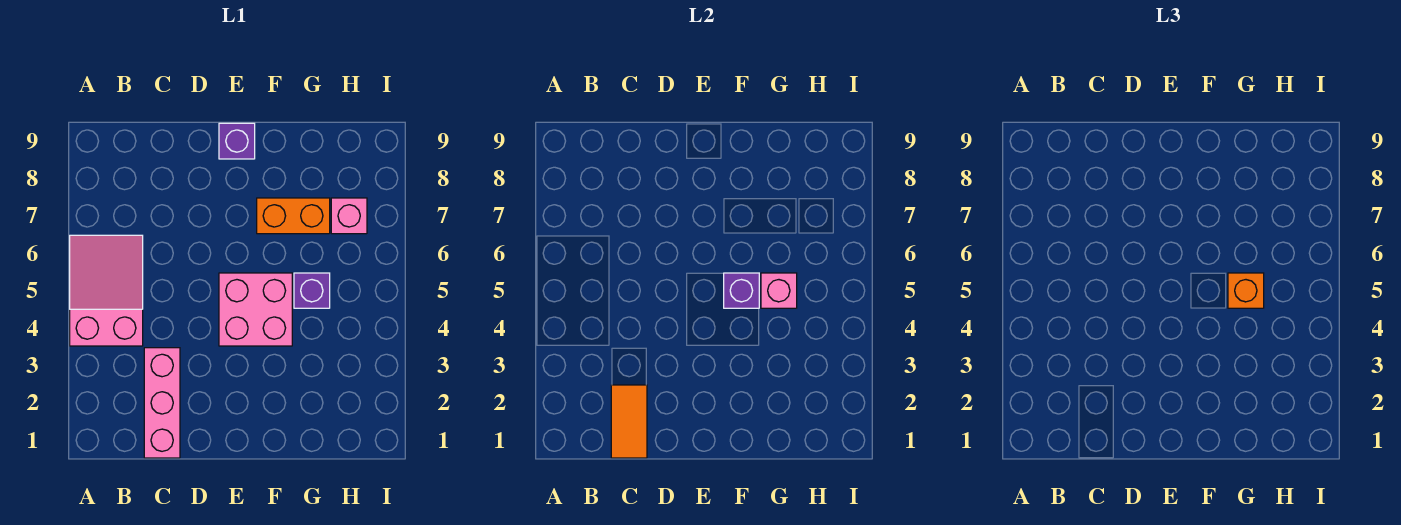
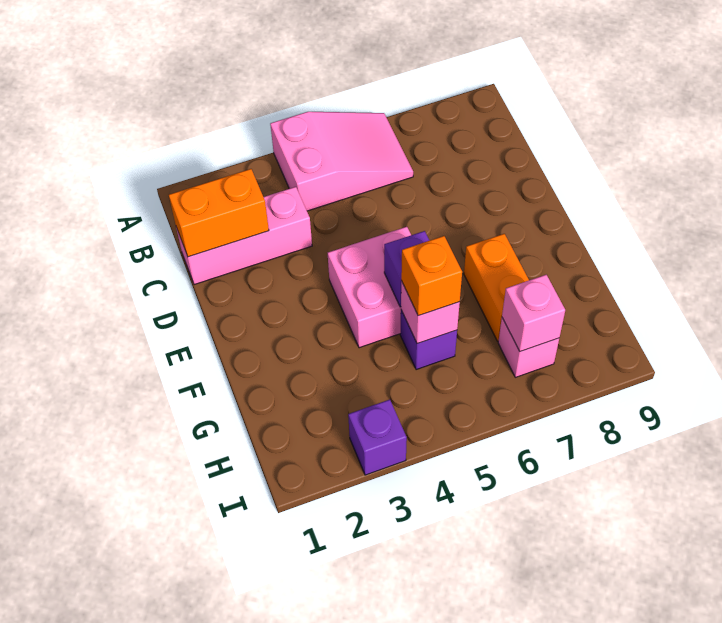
orange tile C1:C2 level 2 -> orange brick C1:C2 level 2
purple brick E9 level 1 -> purple brick I3 level 1
none -> pink brick H7 level 2

